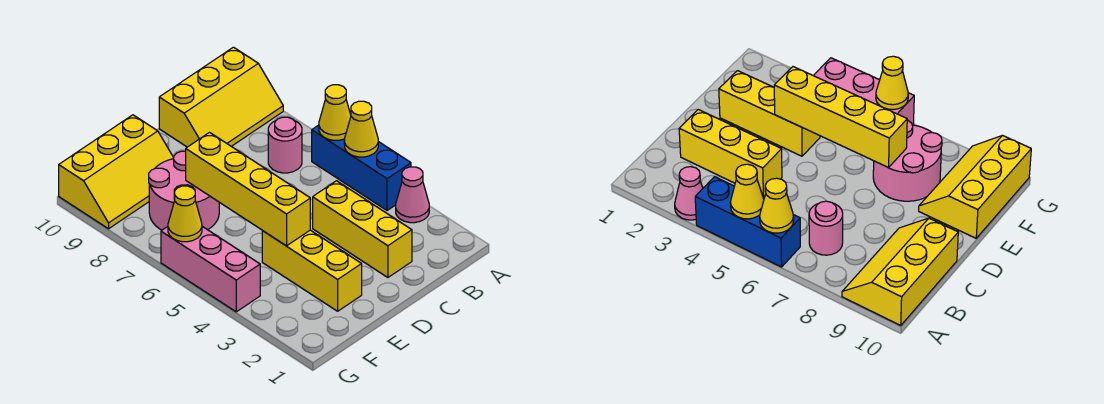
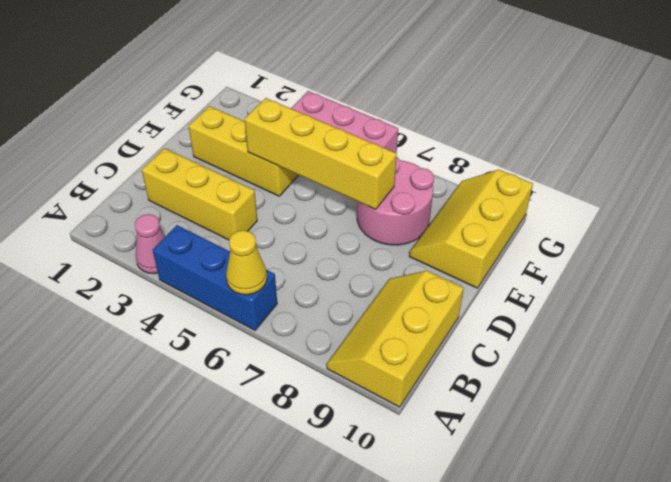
yellow cone A5 level 2 -> none
pink round brick B7 level 1 -> none
yellow cone G6 level 2 -> none

